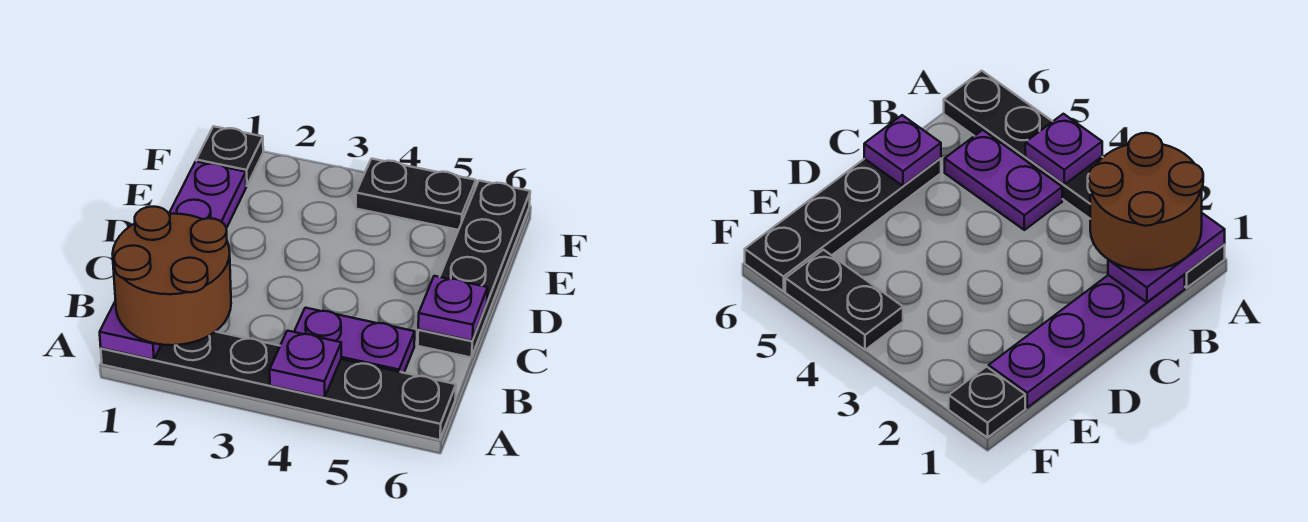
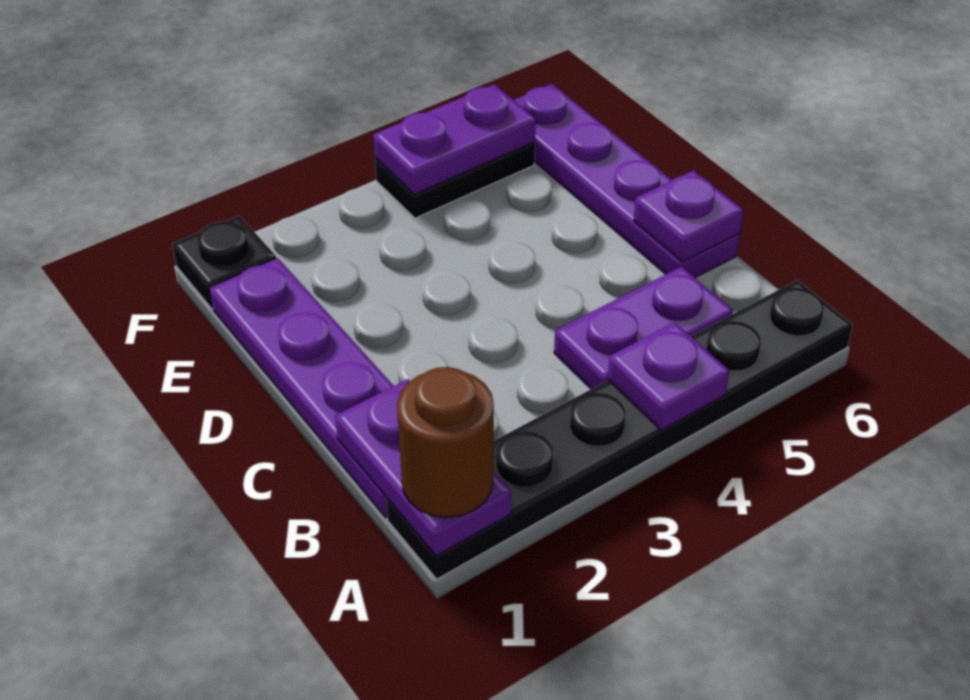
brown round brick A1:B2 level 3 -> brown round brick A1 level 3
black plate C6:F6 level 1 -> purple plate C6:F6 level 1
none -> purple plate F4:F5 level 2

